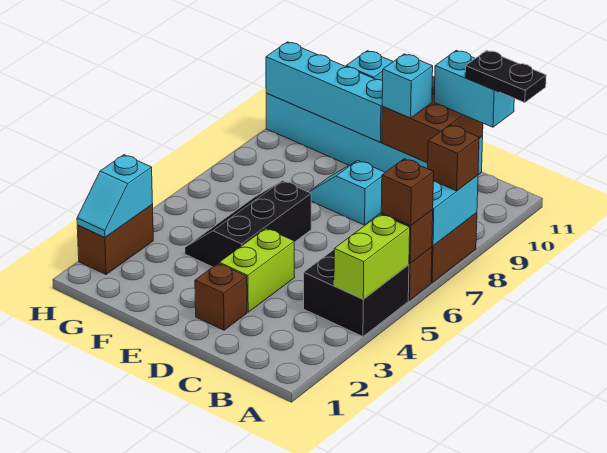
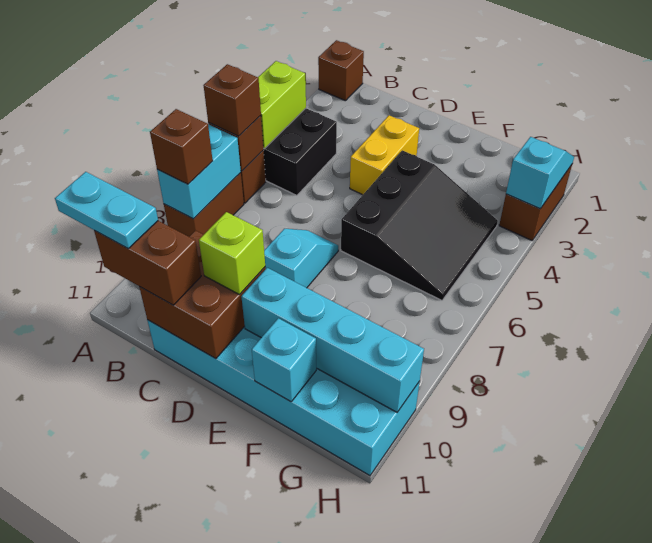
black plate A11:B11 level 4 -> cyan plate A11:B11 level 4
cyan brick B11:C11 level 3 -> brown brick B11:C11 level 3
brown brick D2 level 1 -> brown brick A1 level 1
lime brick D3:D4 level 1 -> yellow brick D3:D4 level 1
cyan slope D8:E8 level 1 top D -> cyan slope D7:D8 level 1 top 8
cyan brick D10 level 3 -> lime brick D10 level 3
black slope E4:F6 level 1 top E -> black slope E4:G6 level 1 top E

